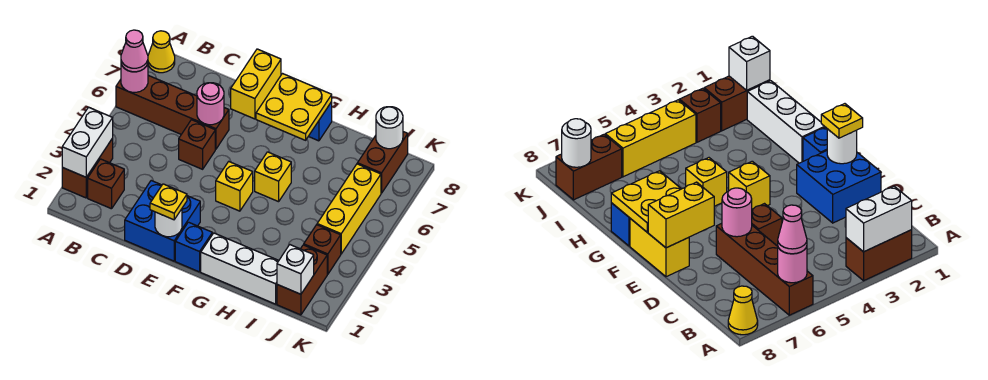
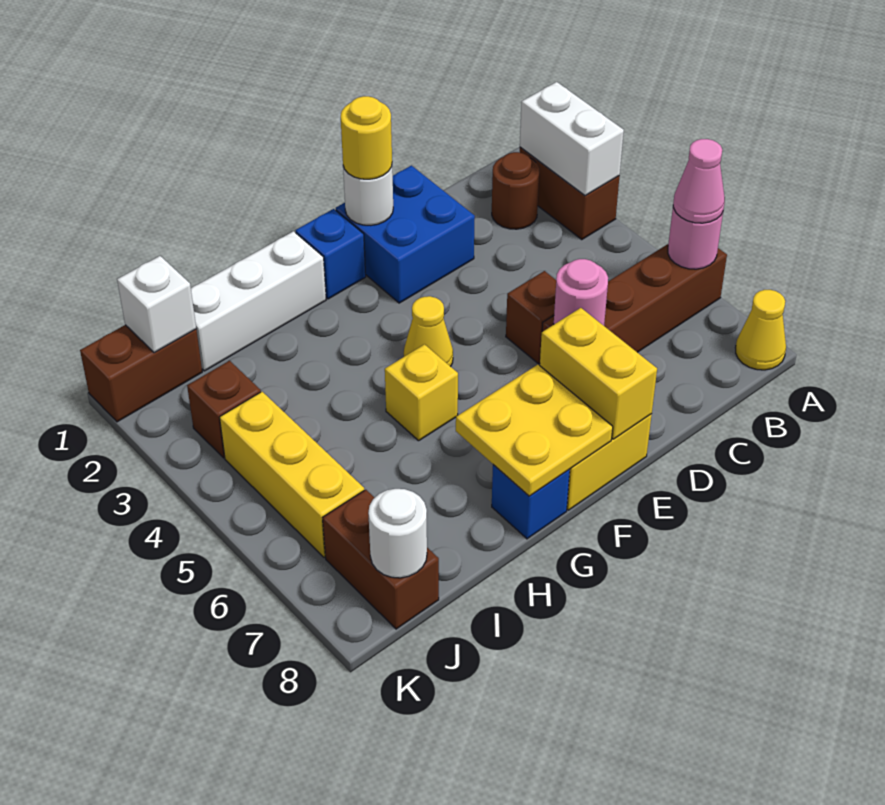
brown brick B2 level 1 -> brown round brick B2 level 1
yellow plate E1 level 3 -> yellow round brick E1 level 3
yellow brick F4 level 1 -> yellow cone F4 level 1
brown brick J1:J2 level 1 -> brown brick J1:K1 level 1

